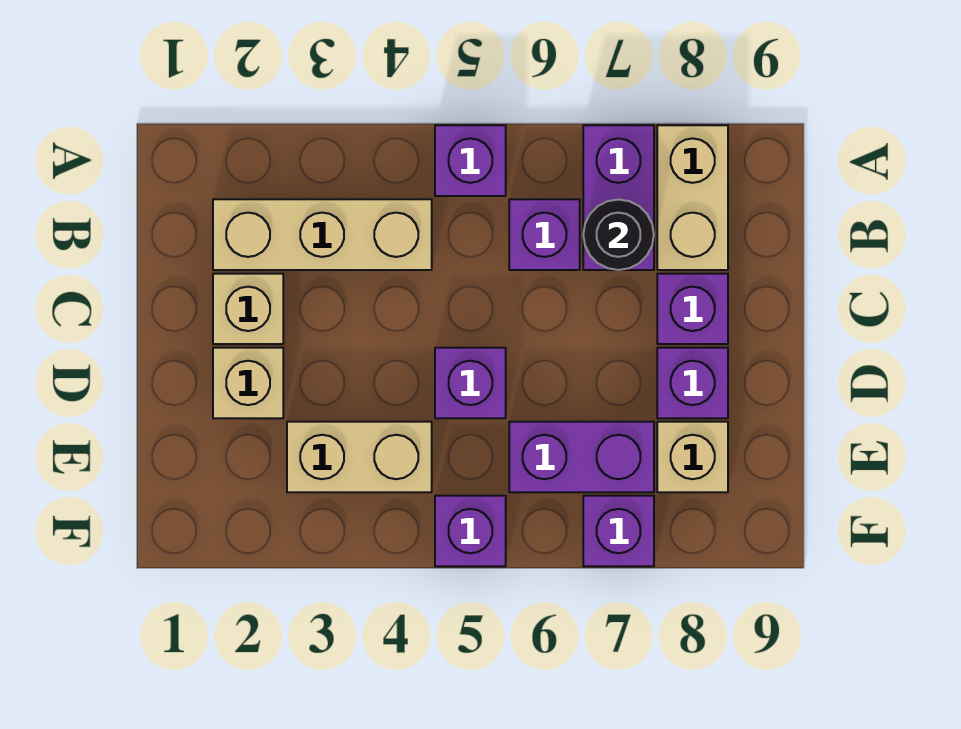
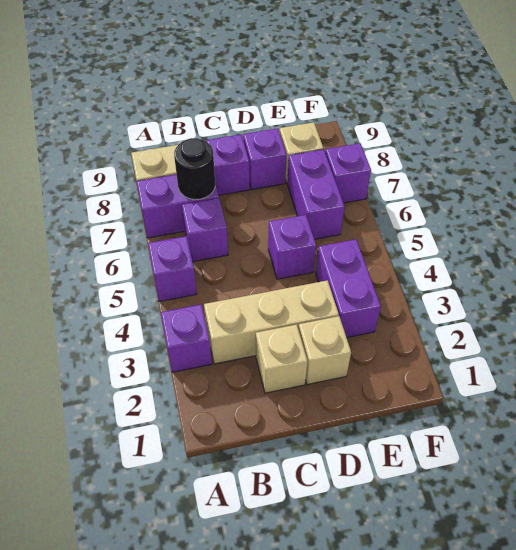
tan brick B2:B4 level 1 -> tan brick B3:D3 level 1
tan brick E3:E4 level 1 -> purple brick E3:E4 level 1
purple brick F5 level 1 -> purple brick A3 level 1

